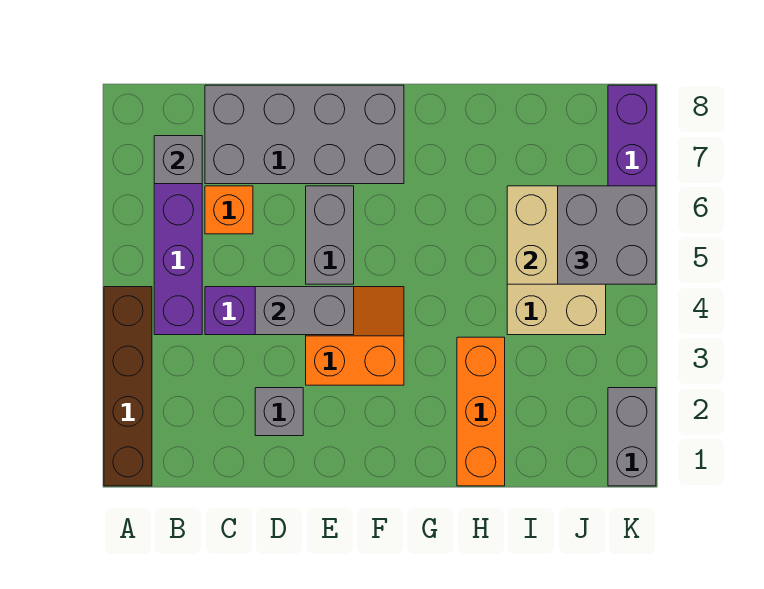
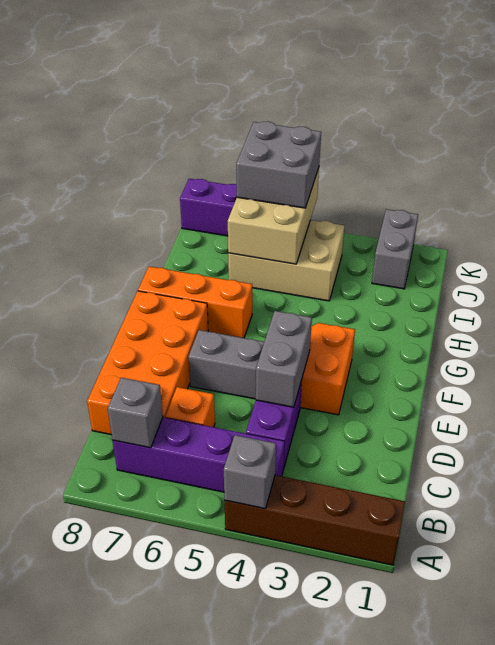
grey brick C7:F8 level 1 -> orange brick C7:F8 level 1
grey brick D2 level 1 -> grey brick A4 level 2
orange brick H1:H3 level 1 -> orange brick G6:G8 level 1
grey brick K1:K2 level 1 -> grey brick J2:K2 level 1

